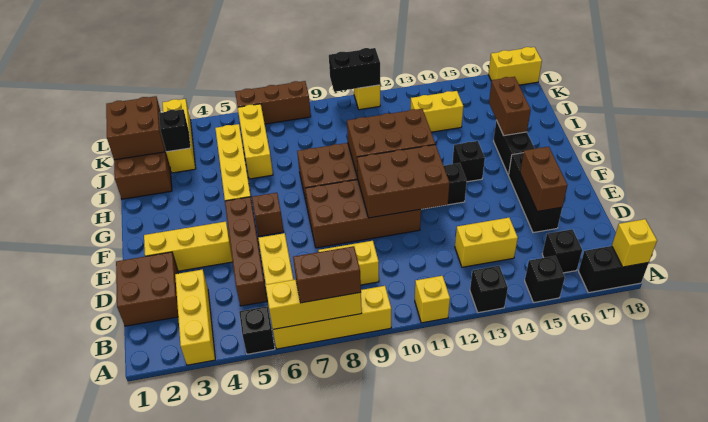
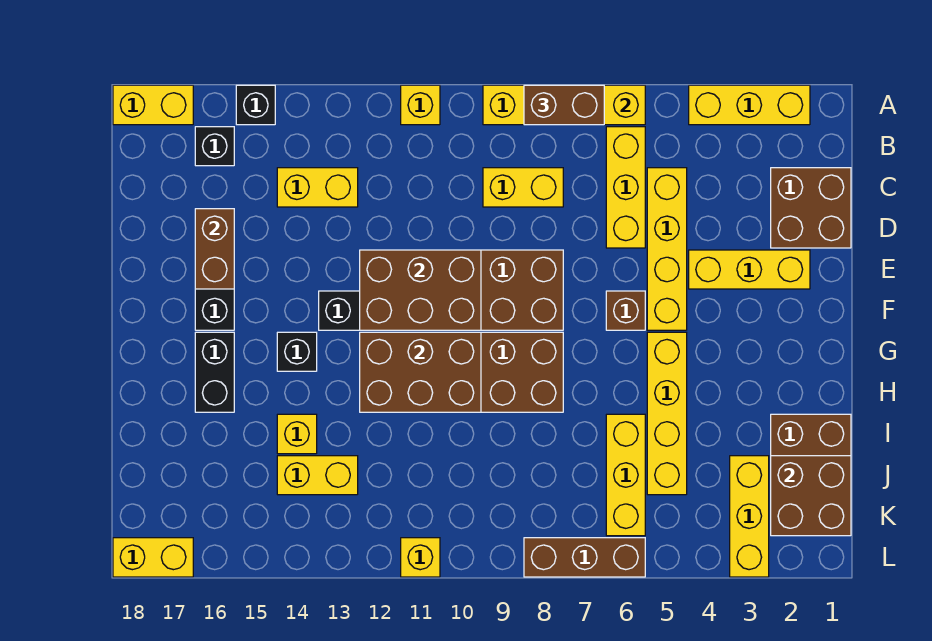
yellow brick A3:C3 level 1 -> yellow brick A2:A4 level 1
black brick A5 level 1 -> none
black brick A13 level 1 -> none
black brick A17:A18 level 1 -> yellow brick A17:A18 level 1
yellow brick A18 level 2 -> yellow brick I14 level 1
brown brick C5:F5 level 1 -> yellow brick C5:F5 level 1
brown brick H16:I16 level 2 -> none
black brick J3 level 2 -> none
black brick L10:L11 level 2 -> none

